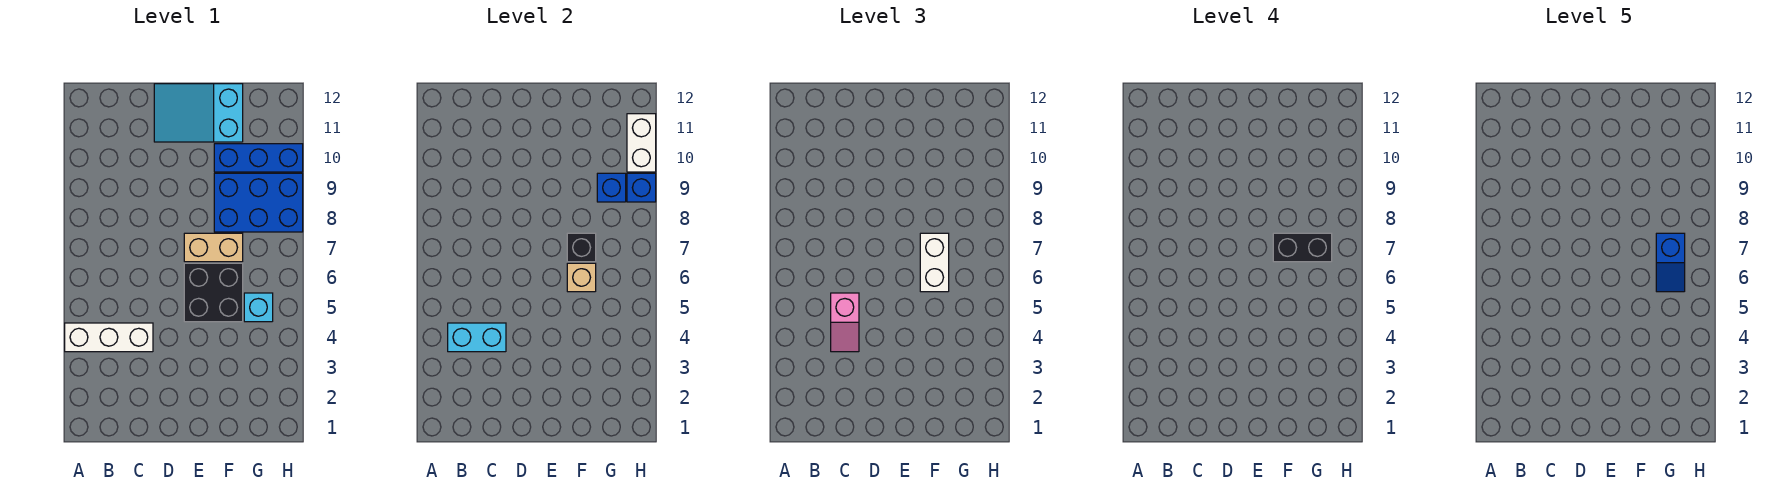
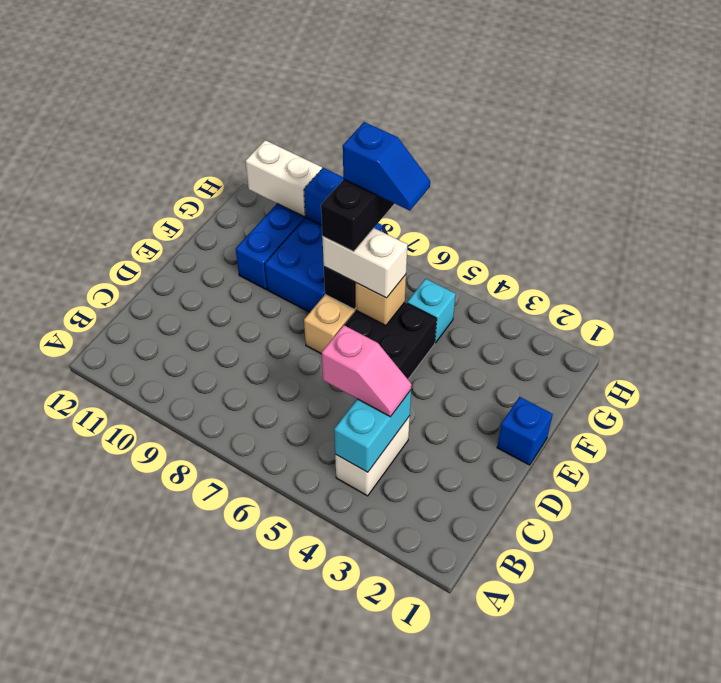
white brick A4:C4 level 1 -> white brick B4:C4 level 1
cyan slope D11:F12 level 1 top F -> none
blue brick G9 level 2 -> blue brick E1 level 1

